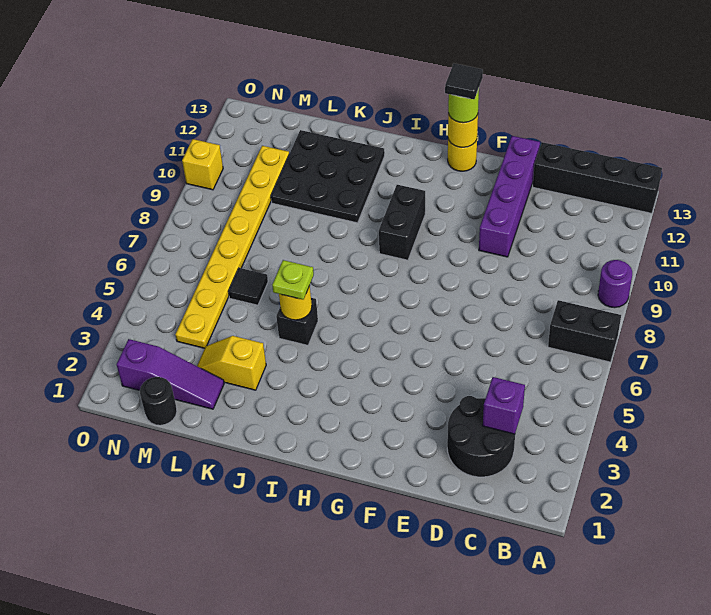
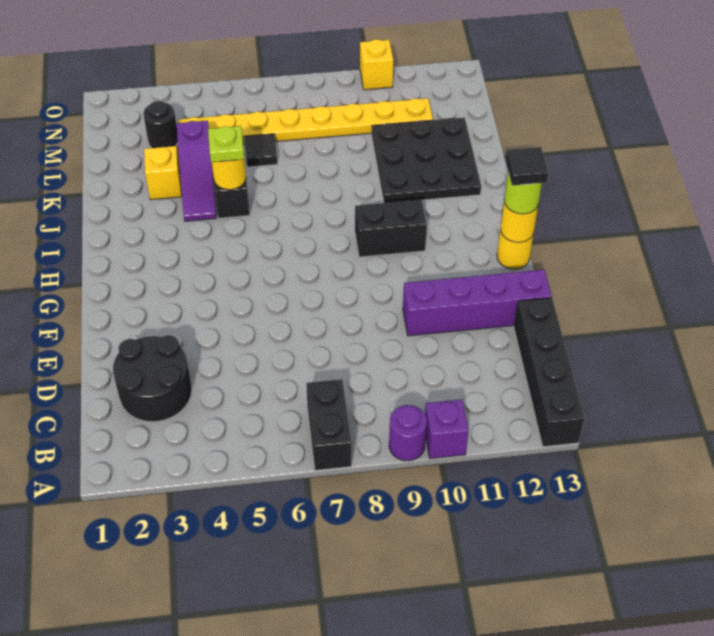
purple brick C3 level 2 -> purple brick A10 level 1
purple slope L2:N2 level 1 top N -> purple slope J4:L4 level 1 top L
black round brick M1 level 1 -> black round brick M3 level 1

